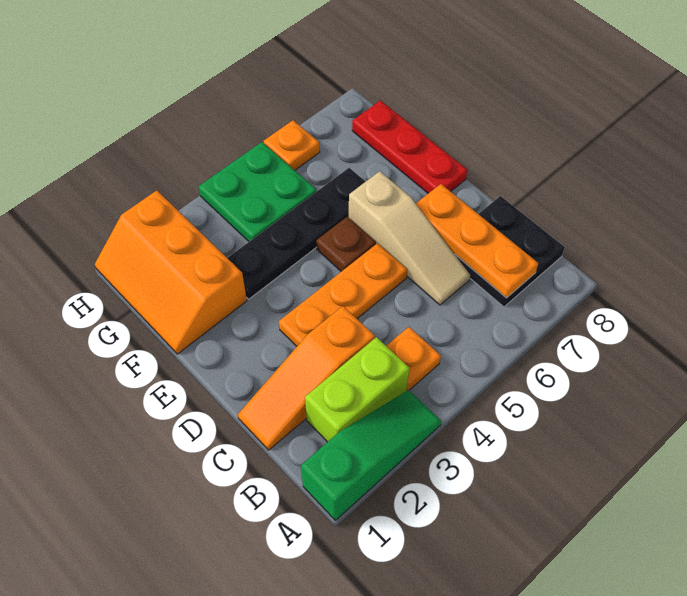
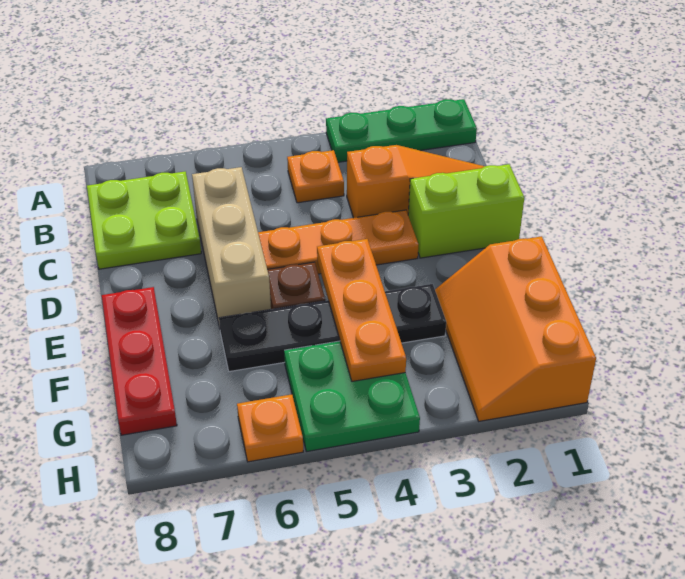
green slope A1:A3 level 1 top 1 -> green plate A1:A3 level 1
lime brick B2:B3 level 1 -> lime brick D1:D2 level 1
black plate B7:C8 level 1 -> lime plate B7:C8 level 1
orange plate B7:D7 level 2 -> orange plate E4:G4 level 2
tan slope C6:E6 level 1 top E -> tan brick C6:E6 level 1
orange slope F1:H2 level 1 top 2 -> orange slope F1:H2 level 1 top 1

